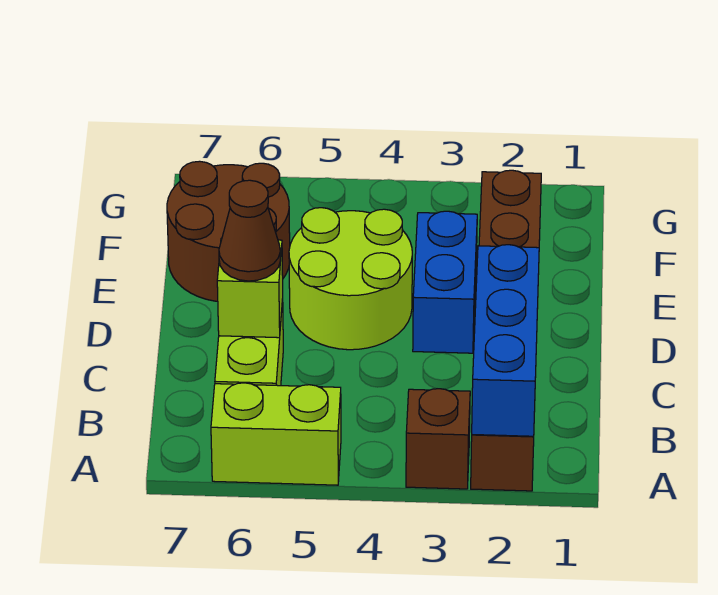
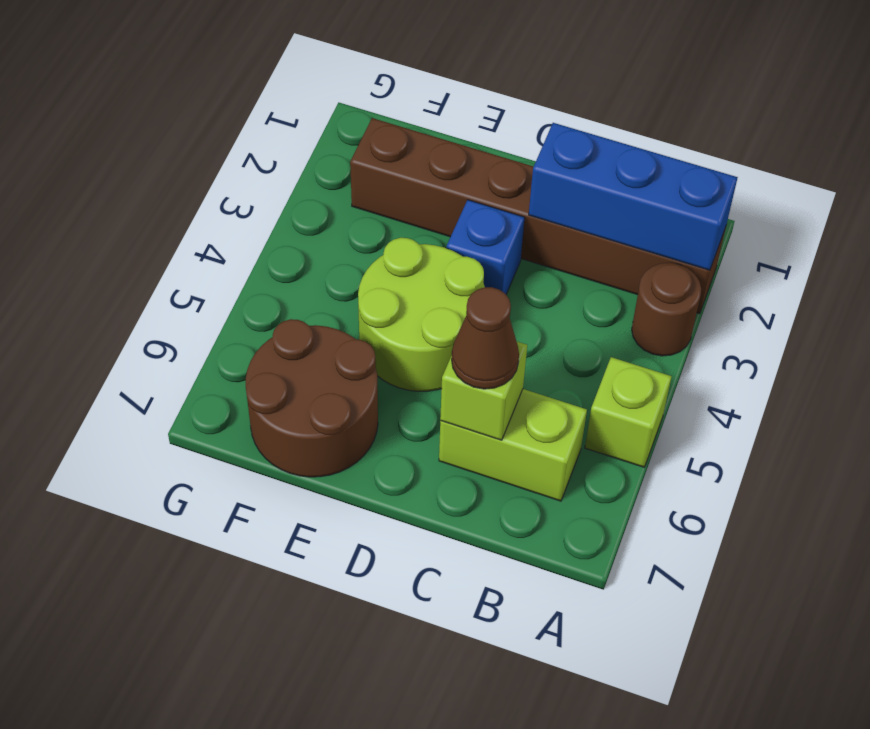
brown brick A3 level 1 -> brown round brick A3 level 1
lime brick A5:A6 level 1 -> lime brick A5 level 1
blue brick D3:E3 level 1 -> blue brick D3 level 1

